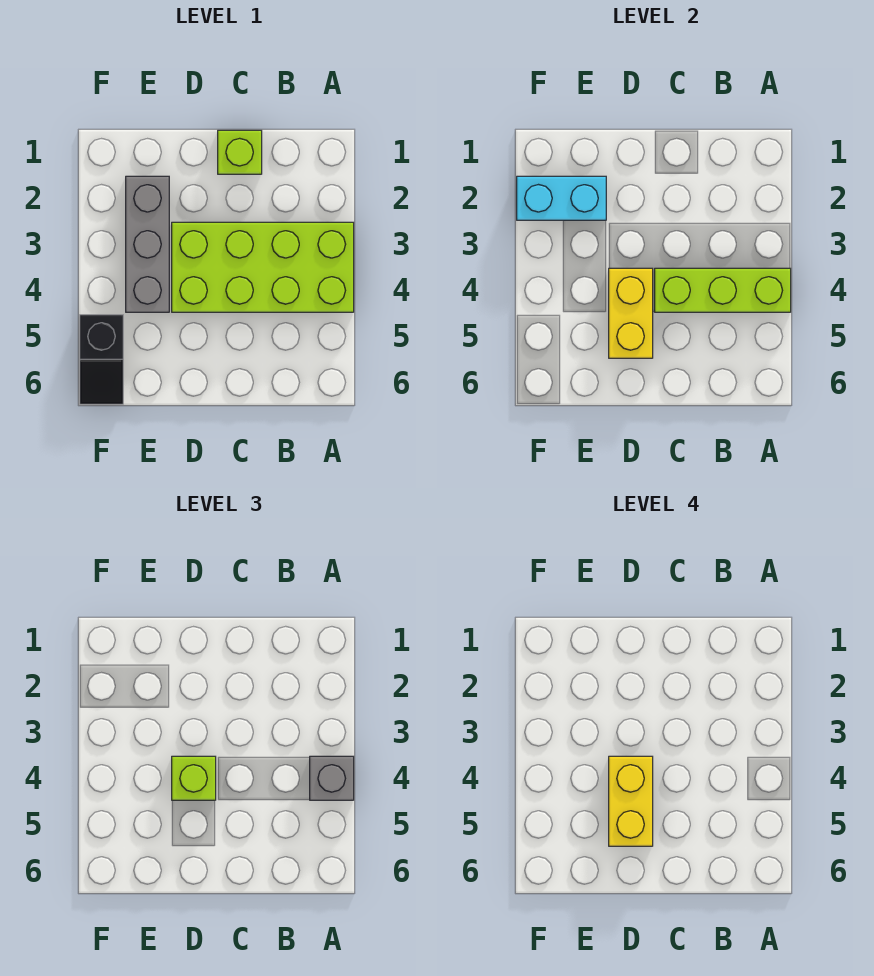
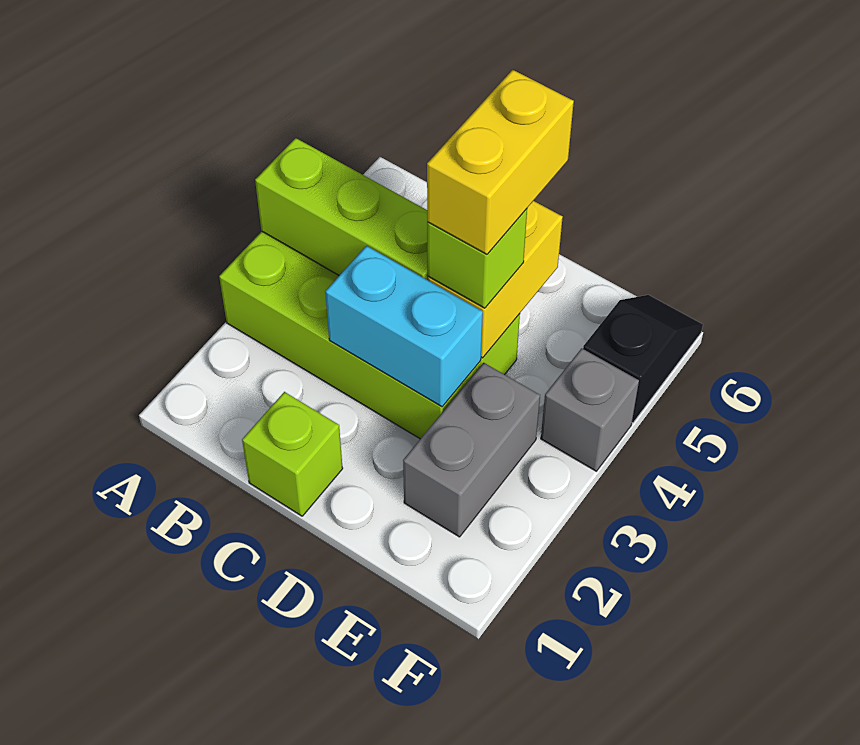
grey brick A4 level 3 -> grey brick F4 level 1
grey brick E2:E4 level 1 -> grey brick E2:E3 level 1
cyan brick E2:F2 level 2 -> cyan brick C3:D3 level 2

